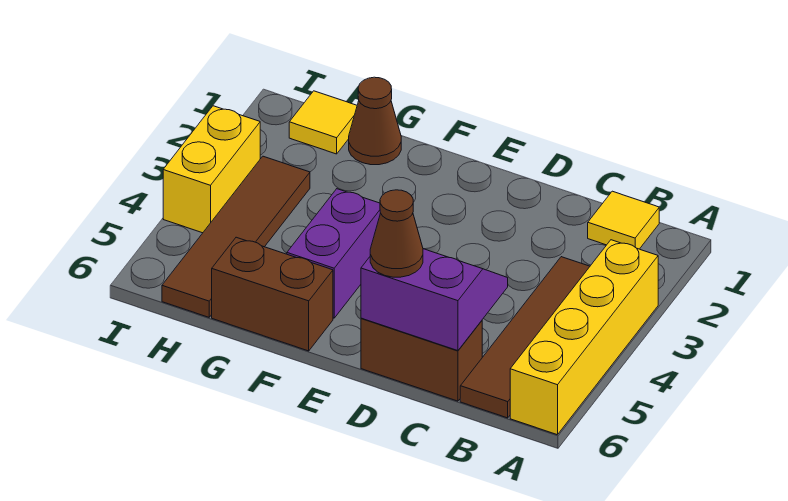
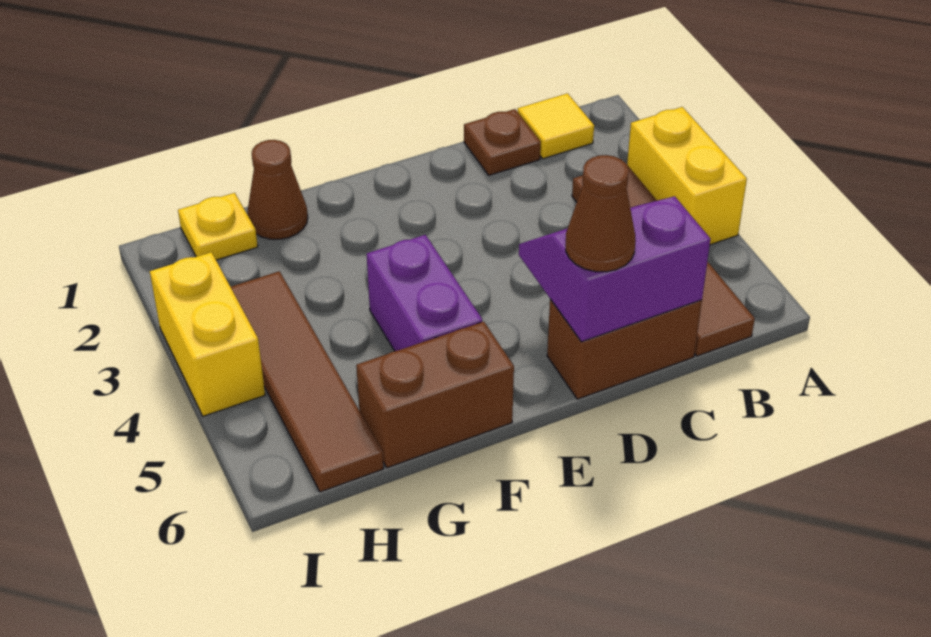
yellow brick A3:A6 level 1 -> yellow brick A3:A4 level 1
none -> brown plate C1 level 1
yellow tile H1 level 1 -> yellow plate H1 level 1

